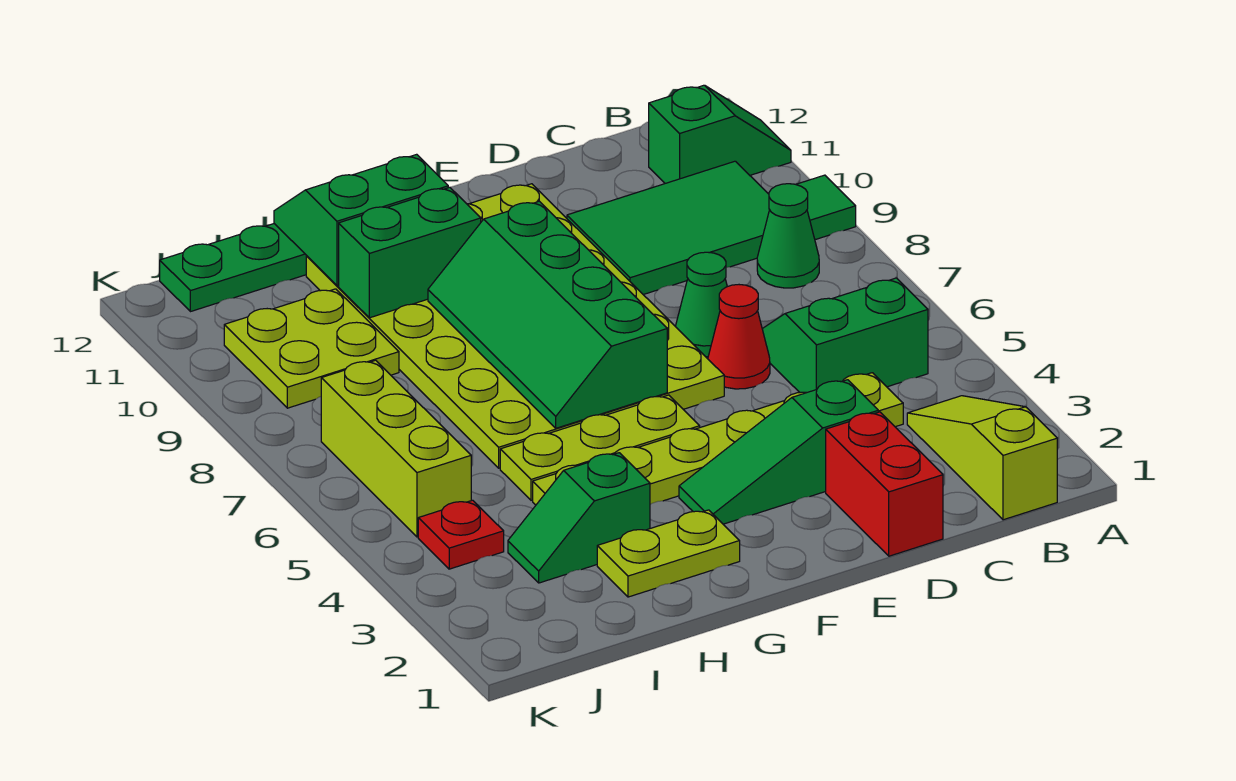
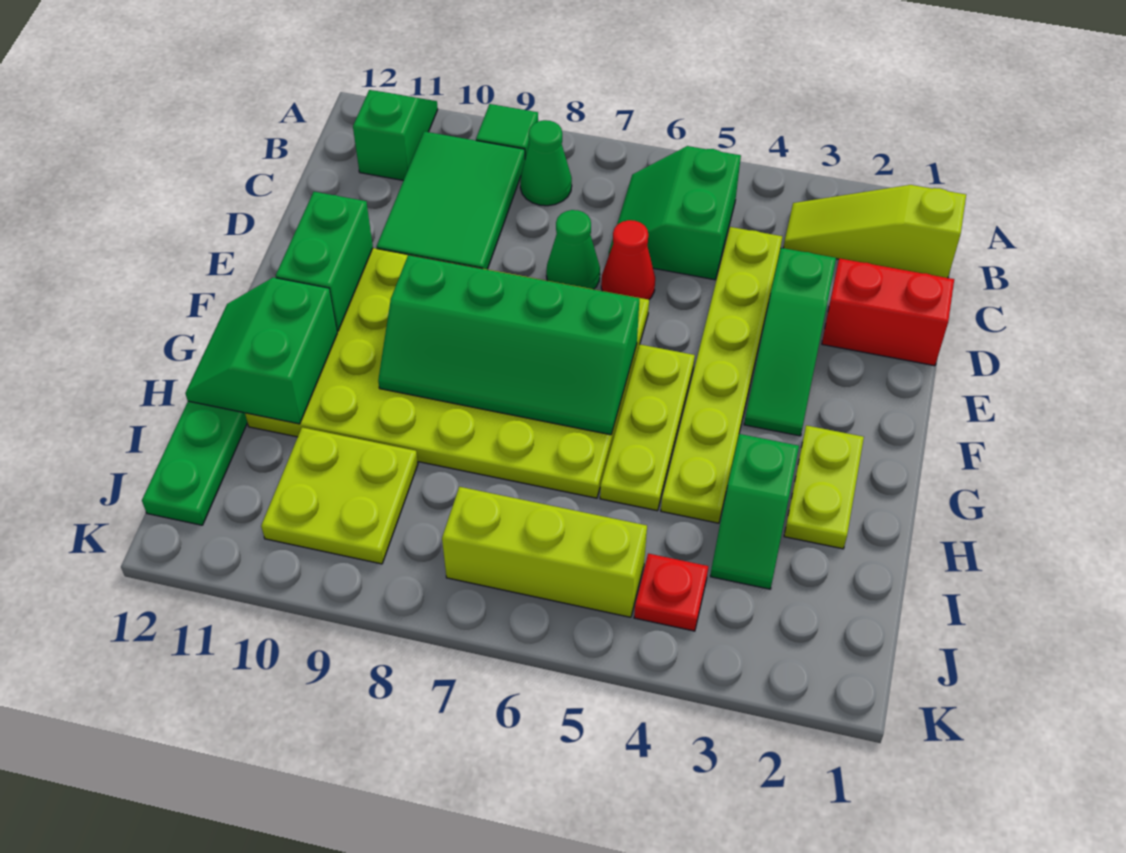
green brick G10:H10 level 2 -> green brick E11:F11 level 2

